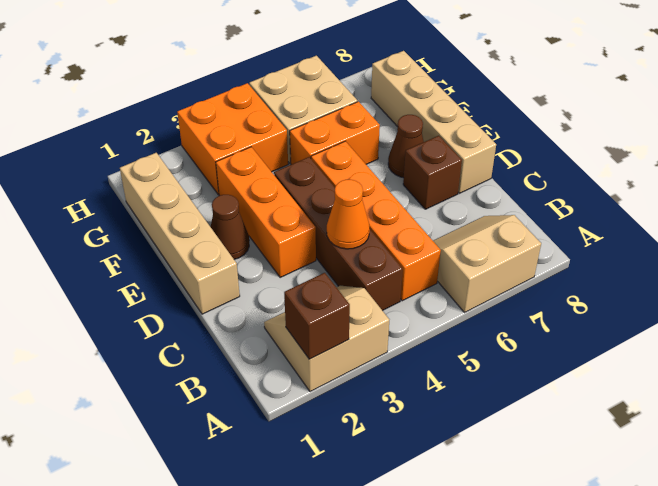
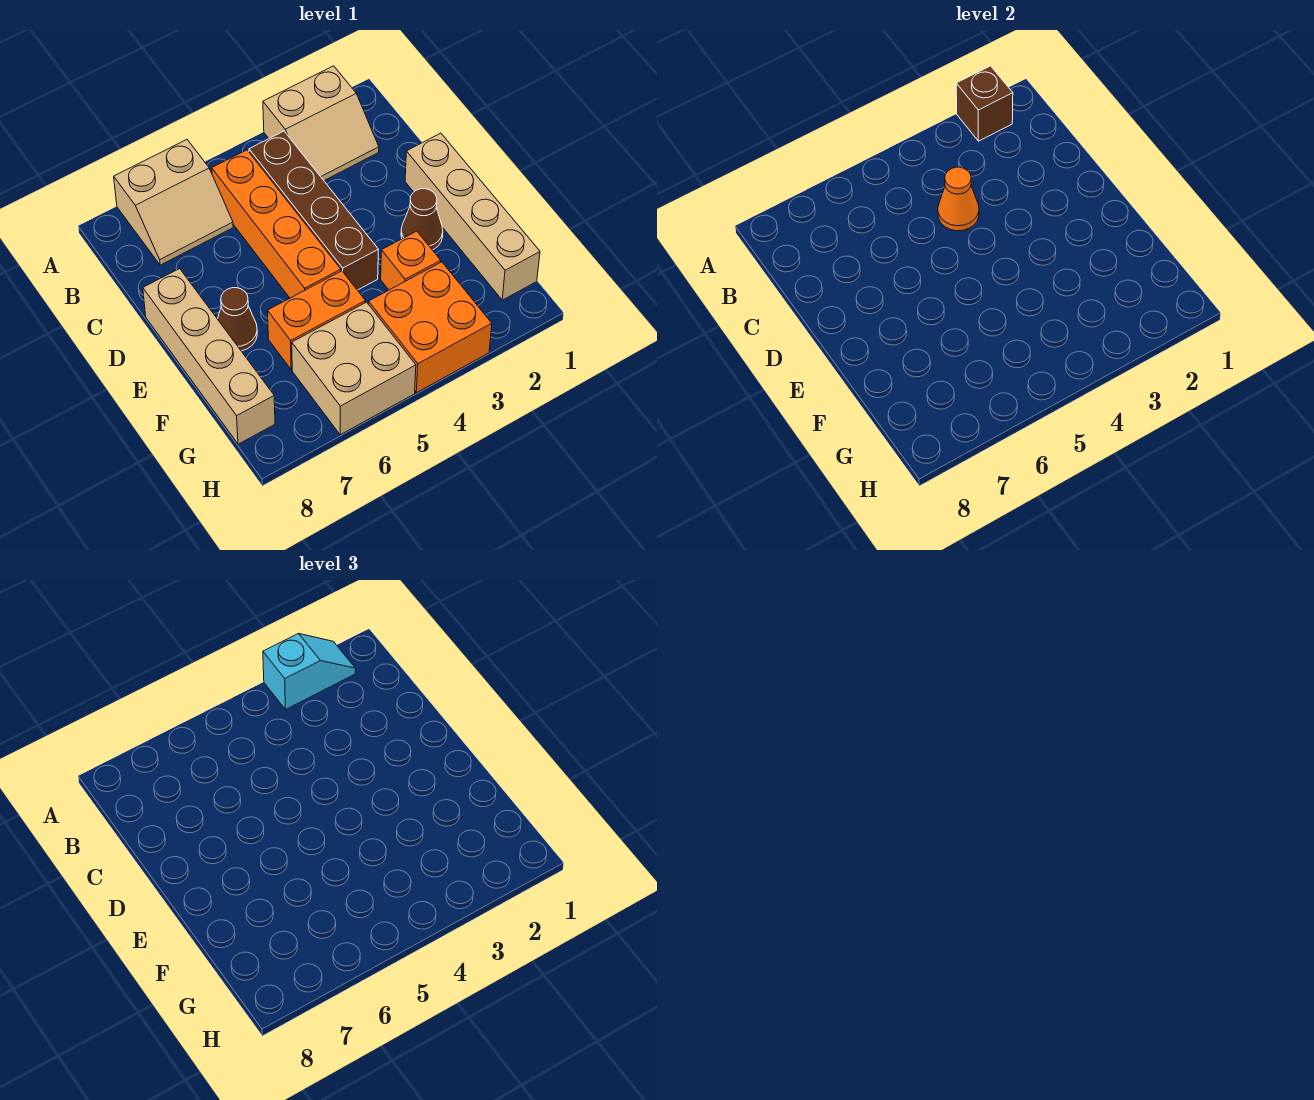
none -> cyan slope A2:A3 level 3 top 3
orange brick D3:F3 level 1 -> orange brick F3 level 1
brown brick D7 level 1 -> none

